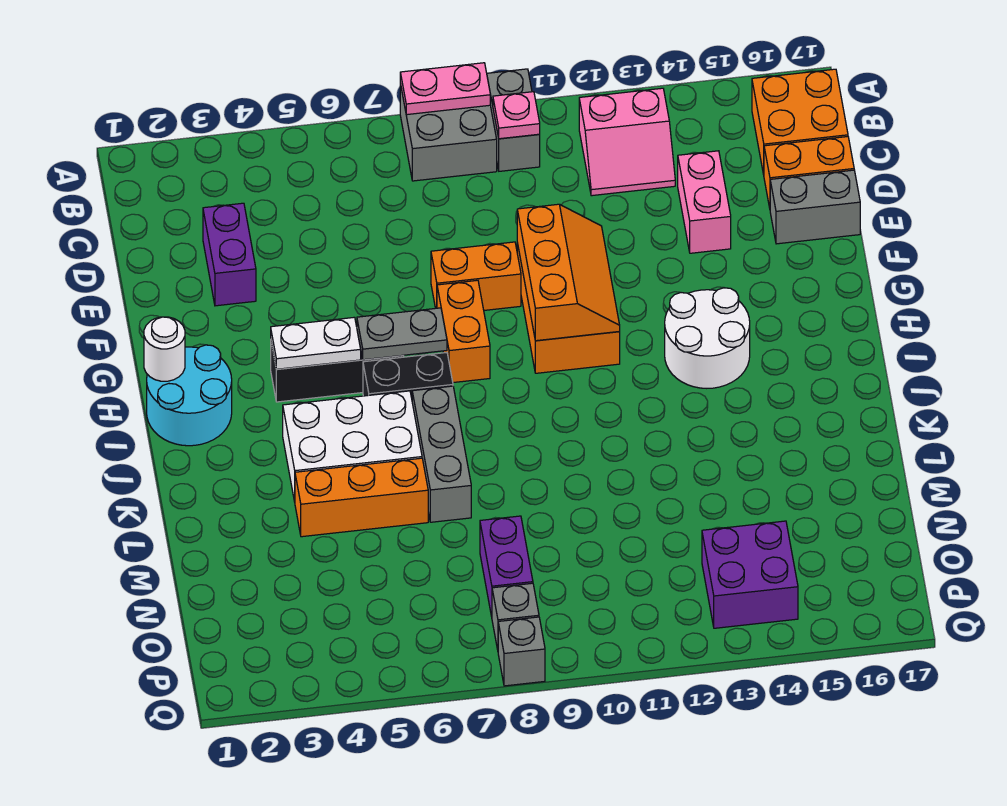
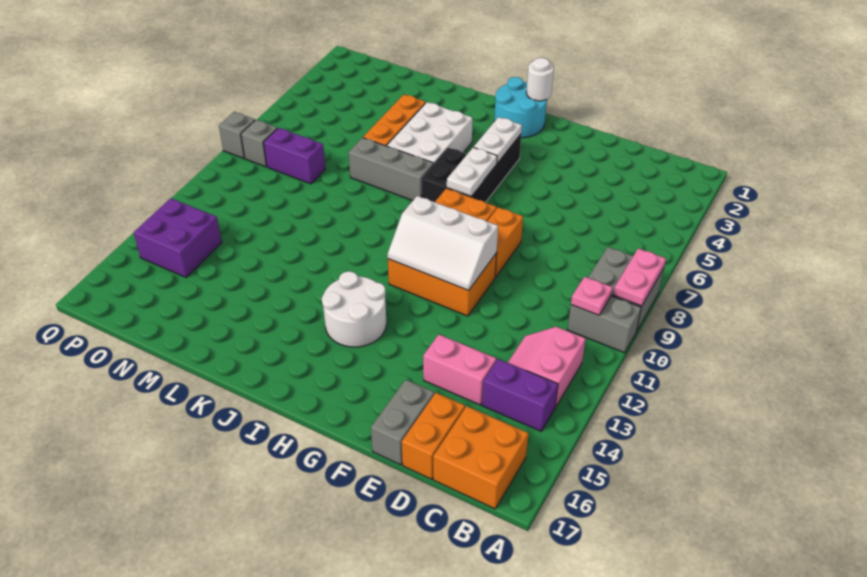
purple brick D3:E3 level 1 -> purple brick B14:C14 level 1
orange slope F10:H11 level 2 top 10 -> white slope F10:H11 level 2 top 10
grey plate H6:H7 level 2 -> white plate H6:H7 level 2

